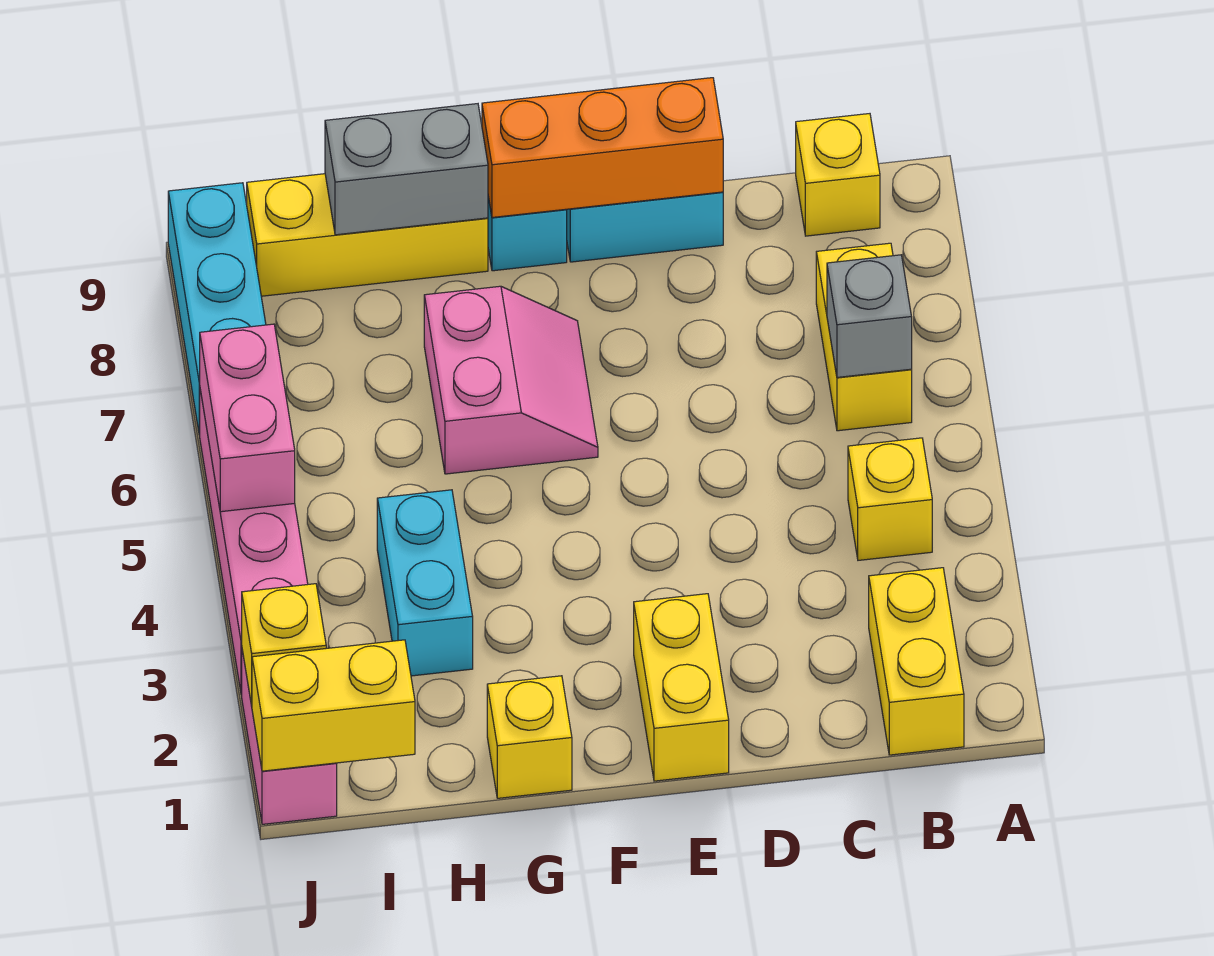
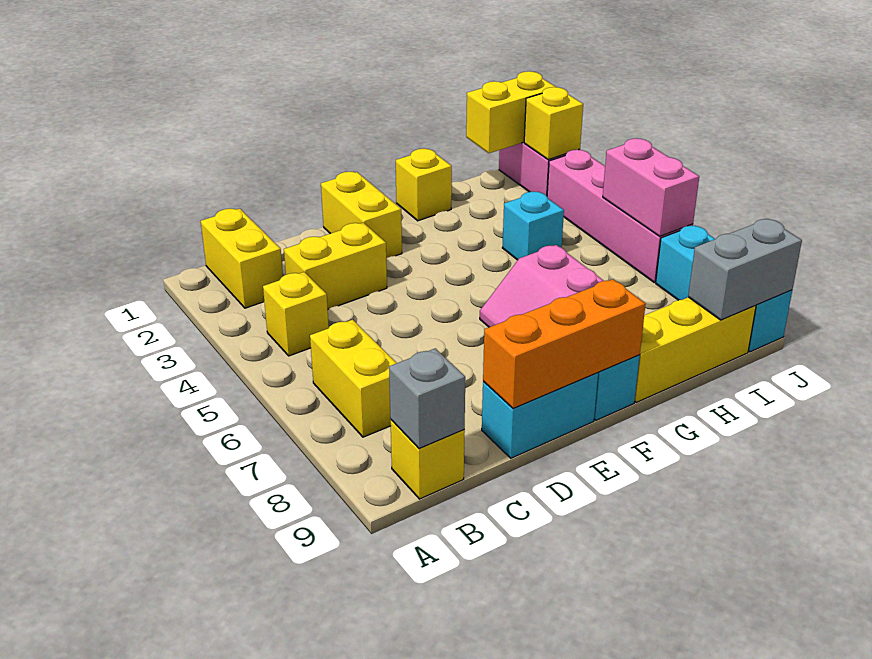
grey brick B6 level 2 -> grey brick B9 level 2
none -> yellow brick C3:D3 level 1
grey brick G9:H9 level 2 -> grey brick I9:J9 level 2
cyan brick H3:H4 level 1 -> cyan brick H4 level 1

